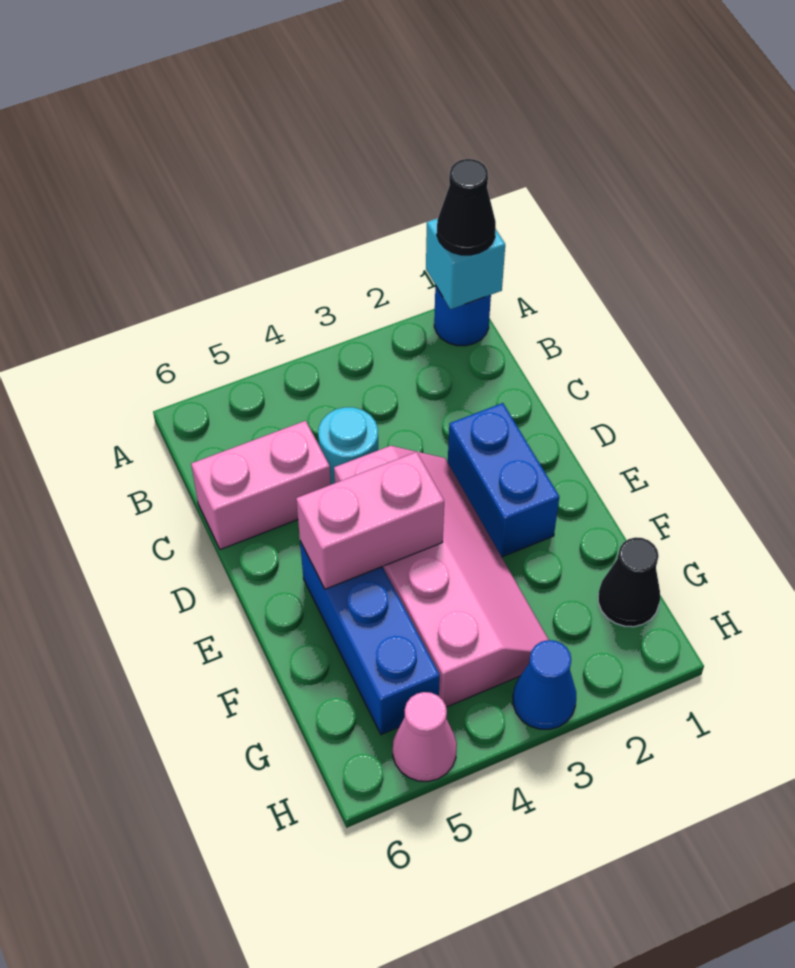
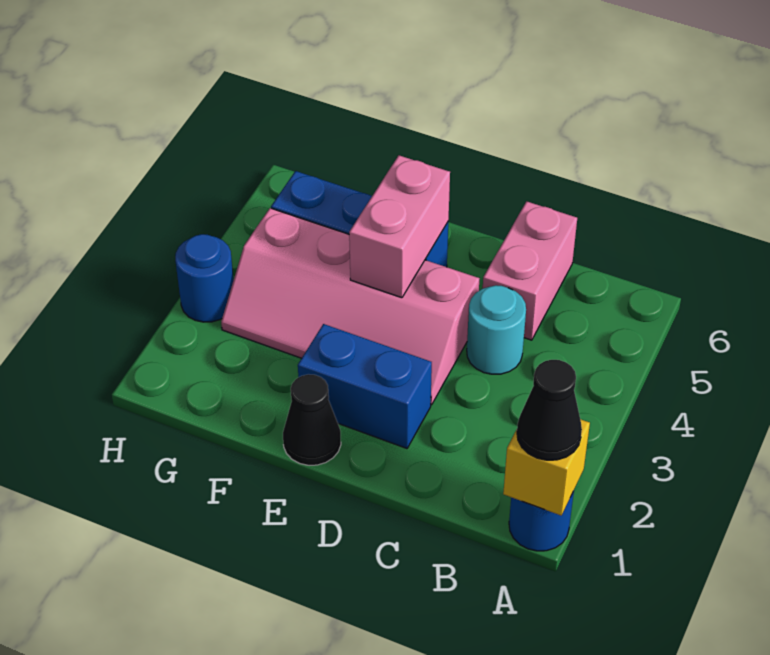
cyan brick A1 level 2 -> yellow brick A1 level 2
black cone G1 level 1 -> black cone E1 level 1
blue cone H3 level 1 -> blue round brick H3 level 1
pink cone H5 level 1 -> none

